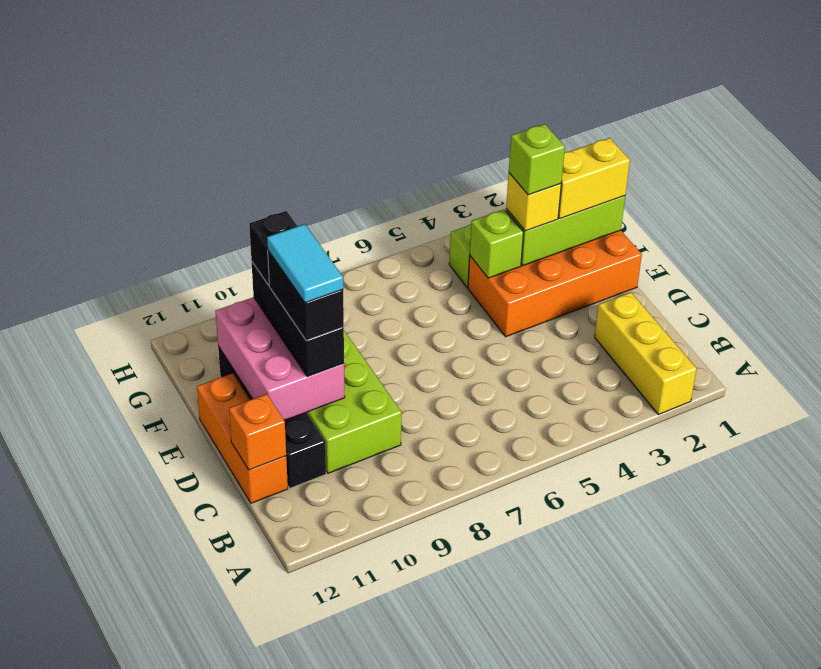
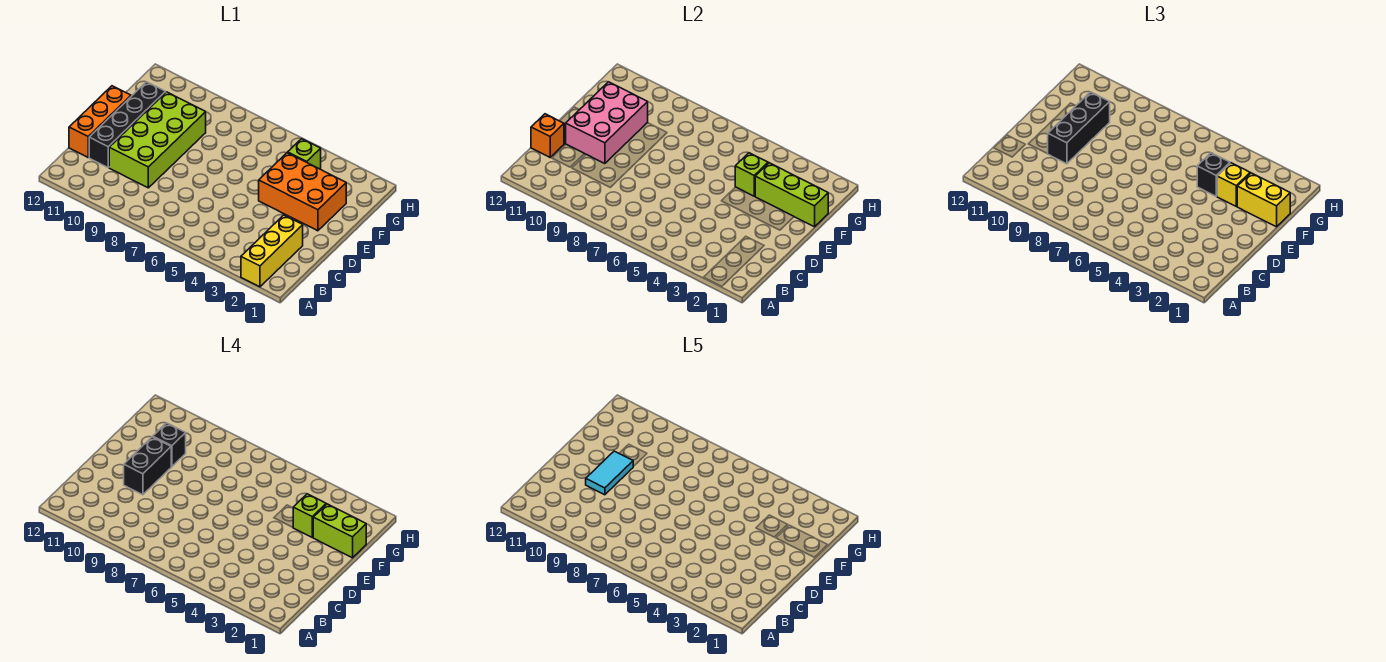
orange brick E1:F4 level 1 -> orange brick E2:F4 level 1
none -> lime brick F1:F2 level 4
none -> black brick F4 level 3

